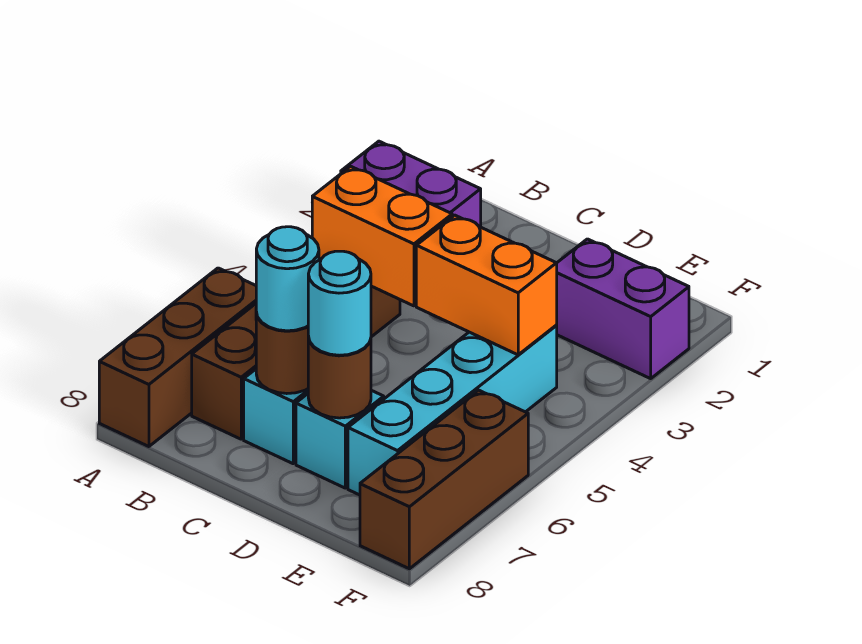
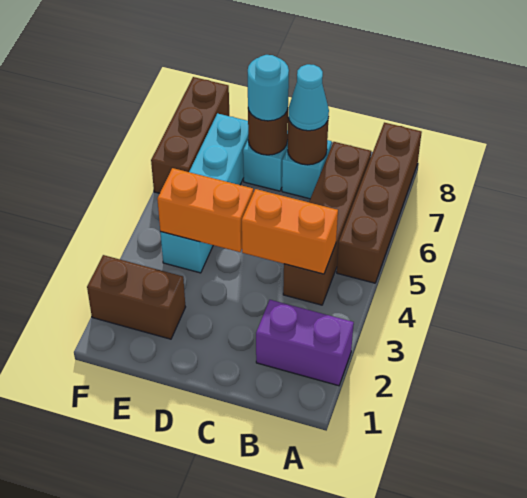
brown brick A6:A8 level 1 -> brown brick A5:A8 level 1
cyan round brick C7 level 3 -> cyan cone C7 level 3
purple brick E2:F2 level 1 -> brown brick E2:F2 level 1

